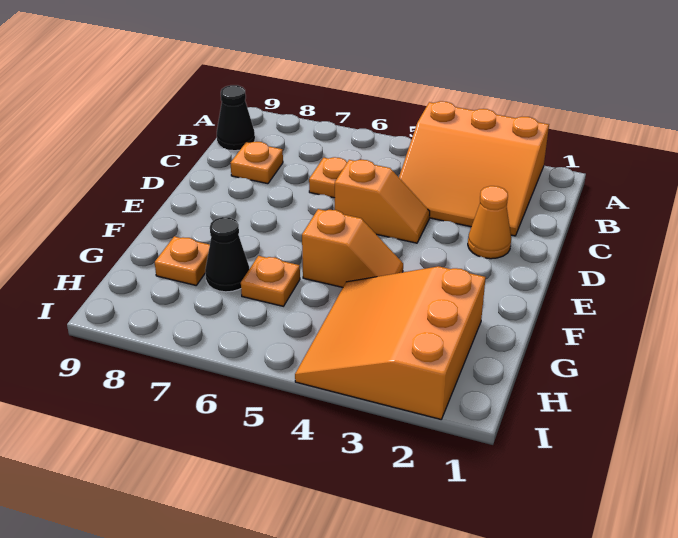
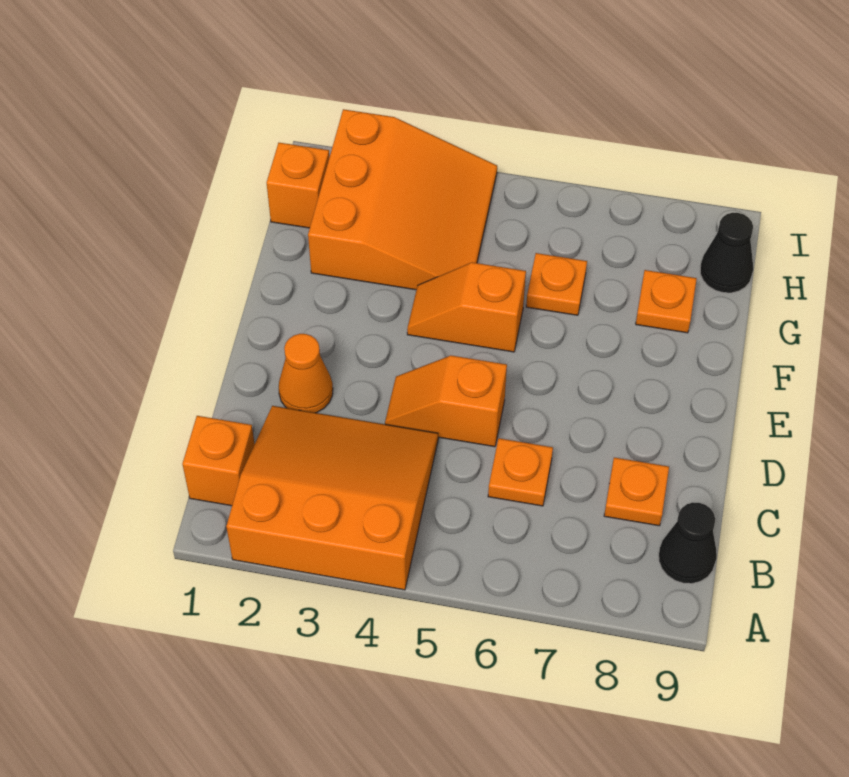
none -> orange brick B1 level 1
black cone G7 level 1 -> black cone H9 level 1
none -> orange brick H1 level 1

